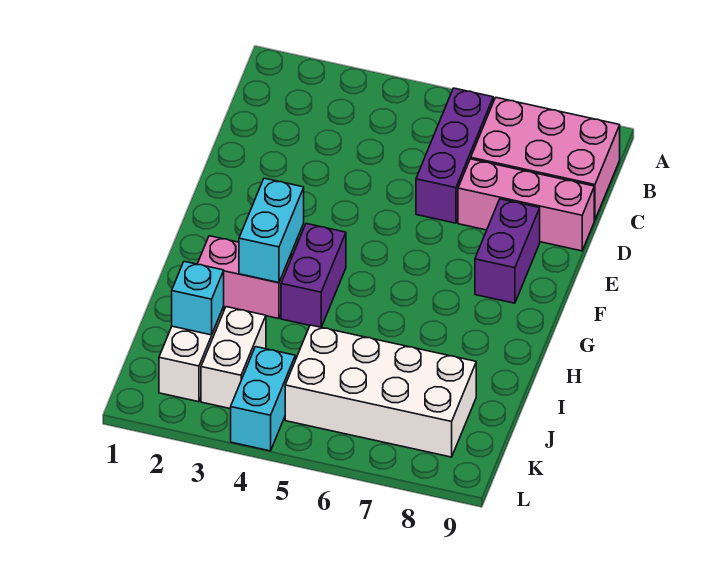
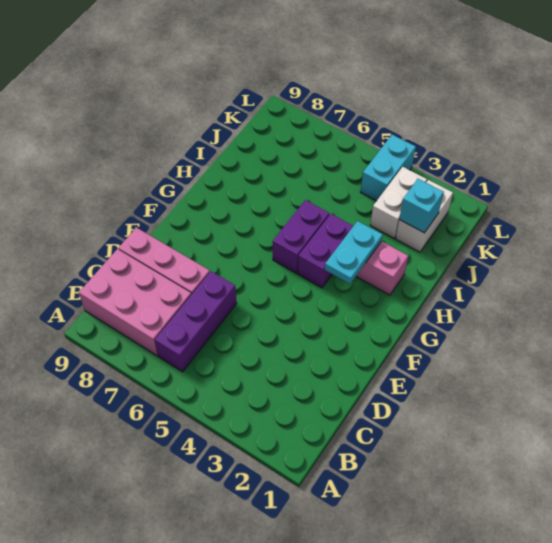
purple brick E8:F8 level 1 -> purple brick G5:H5 level 1
cyan brick G3:H3 level 2 -> cyan plate G3:H3 level 2
white brick J5:K8 level 1 -> none

